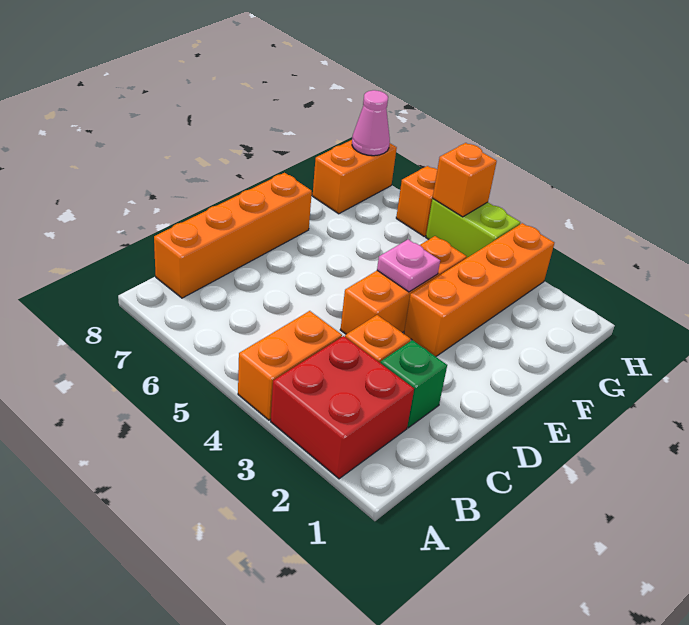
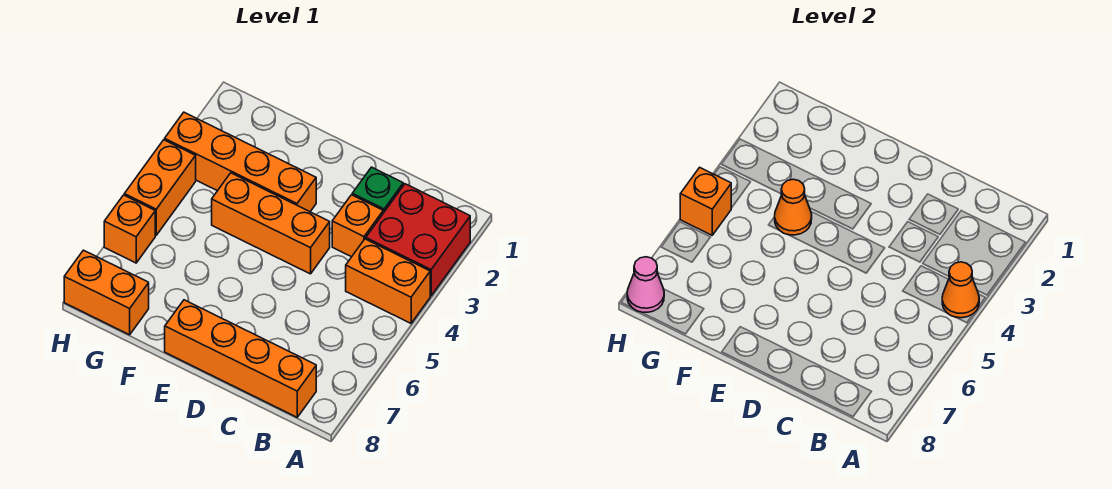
none -> orange cone A4 level 2
pink plate E4 level 2 -> none
none -> orange cone F4 level 2
lime brick H4:H5 level 1 -> orange brick H4:H5 level 1

